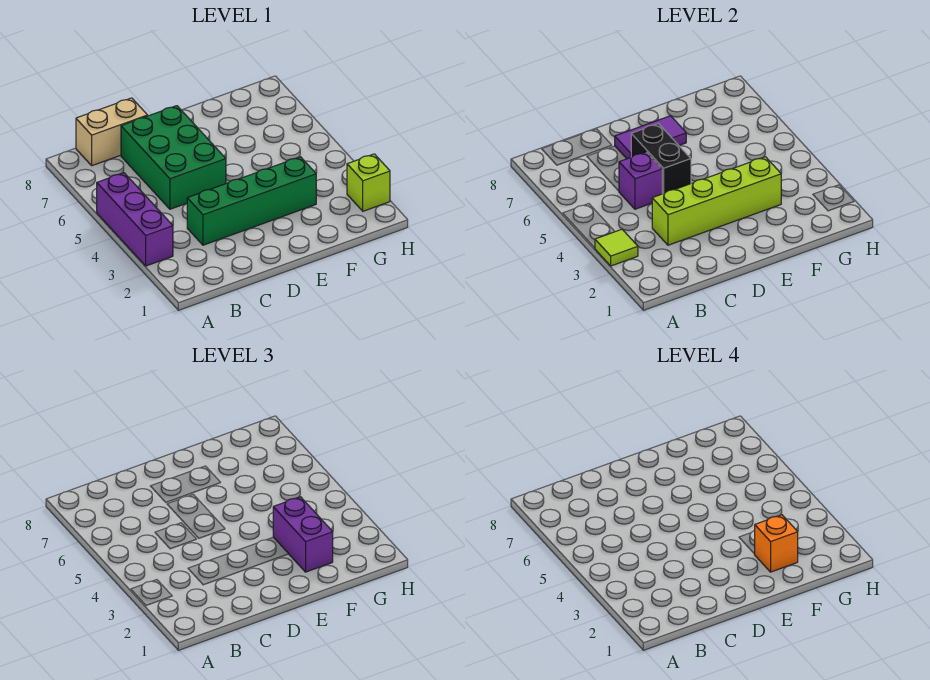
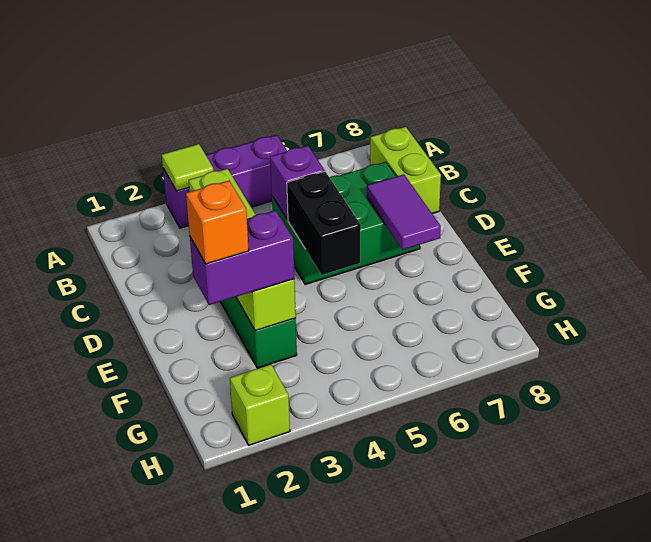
tan brick B8:C8 level 1 -> lime brick B8:C8 level 1
black brick D5:D6 level 2 -> black brick D5:E5 level 2

